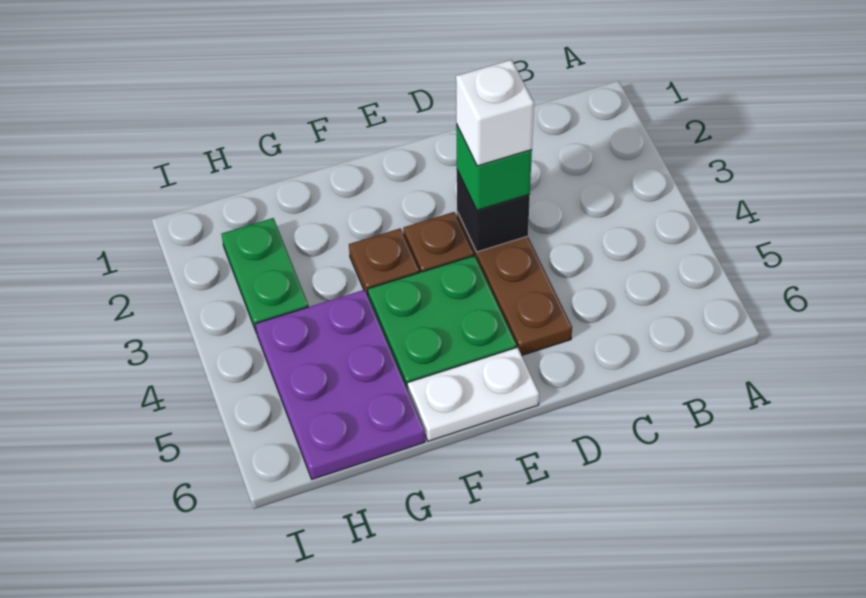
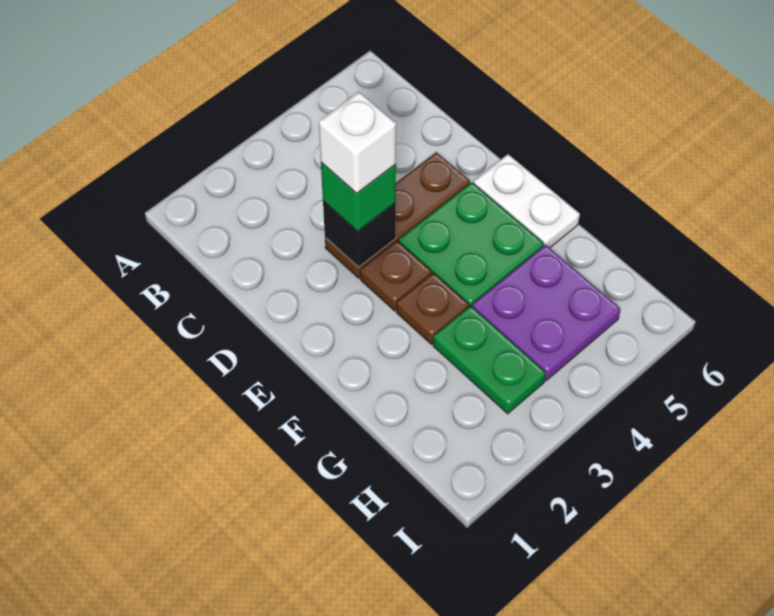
purple plate G4:H6 level 1 -> purple plate G4:H5 level 1
green plate H2:H3 level 1 -> green plate G3:H3 level 1

